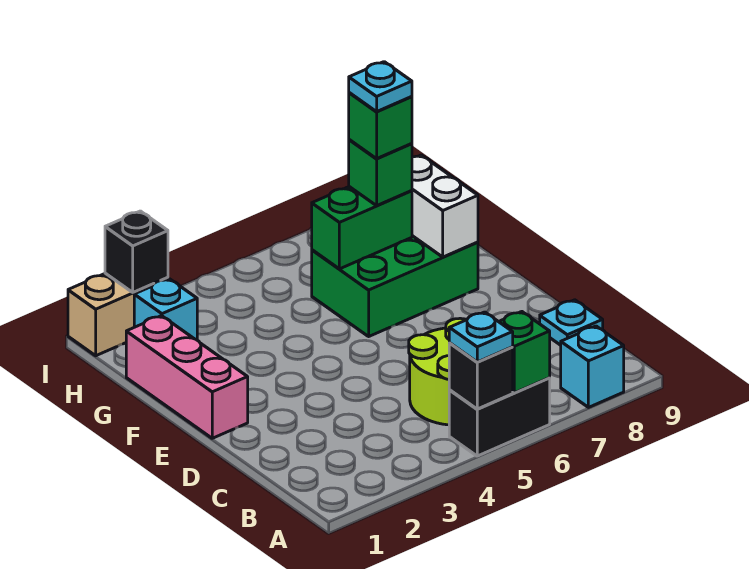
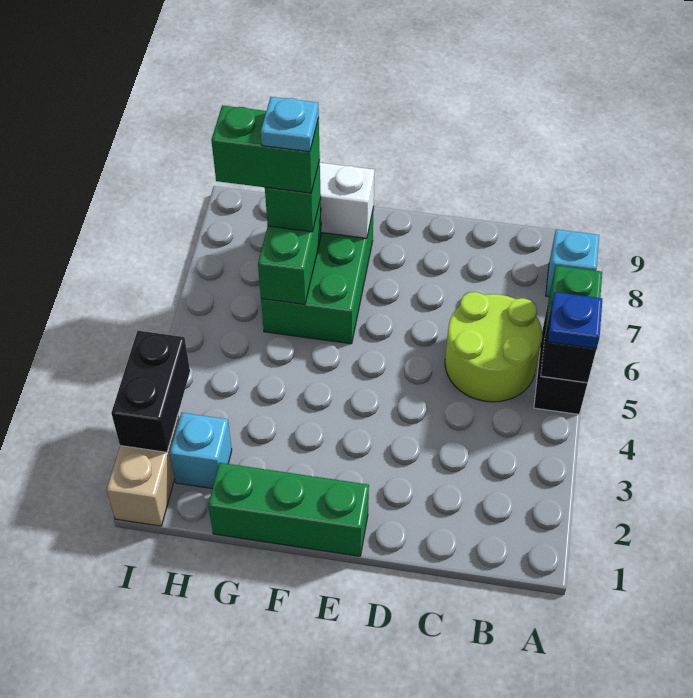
cyan plate A5 level 3 -> blue plate A5 level 3
cyan plate C9 level 1 -> none
pink brick E1:G1 level 1 -> green brick E1:G1 level 1
green brick G7 level 4 -> green brick G7:H7 level 4
black brick I2 level 2 -> black brick I2:I3 level 2

